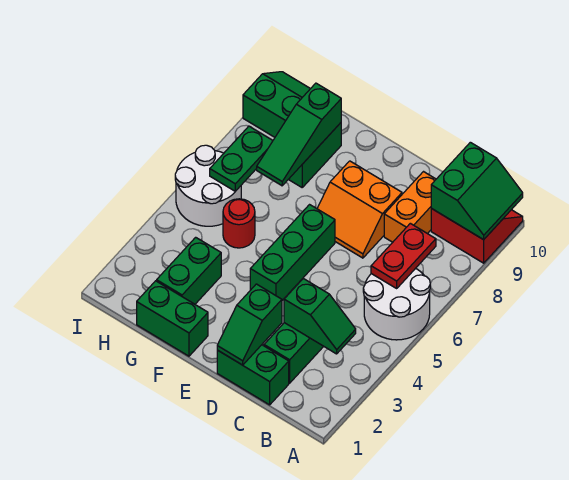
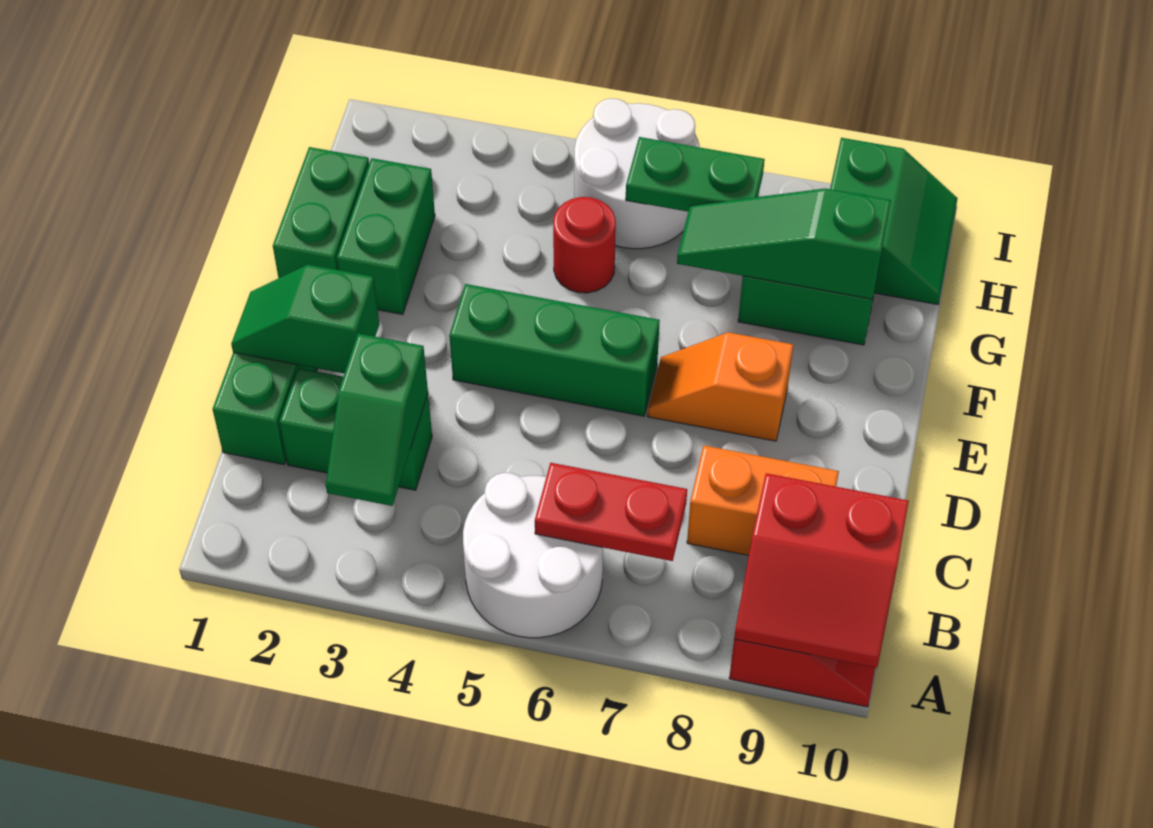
green slope A9:B10 level 2 top B -> red slope A9:B10 level 2 top B
orange slope D7:E8 level 1 top 8 -> orange slope E7:E8 level 1 top 8
green brick G2:G3 level 1 -> green brick F2:G2 level 1

